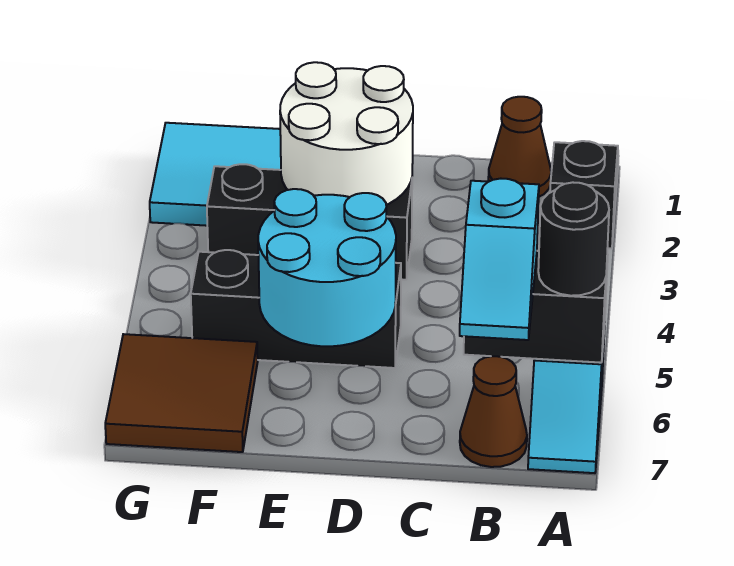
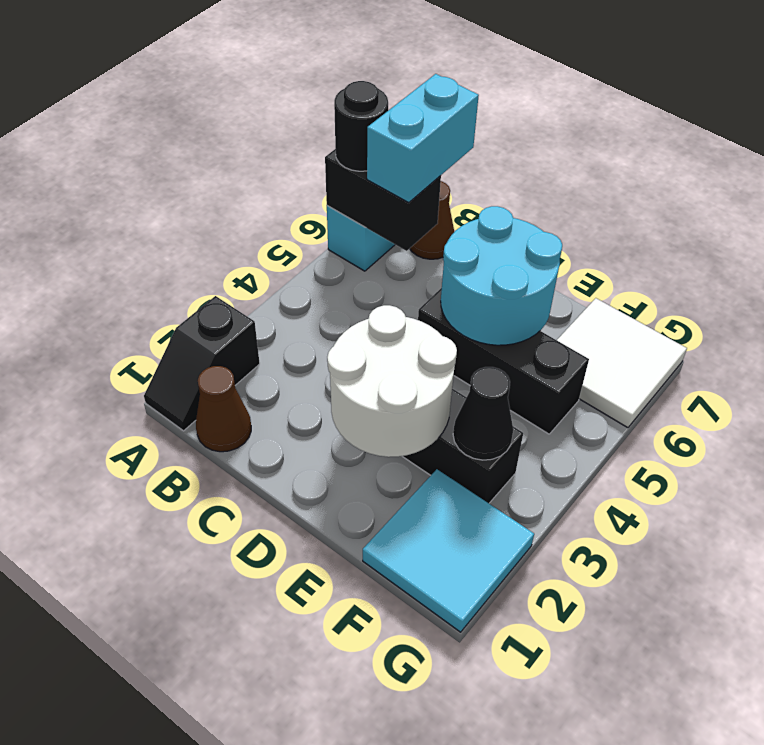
cyan slope B6:B7 level 3 top 6 -> cyan brick B6:B7 level 3
none -> black cone F3 level 2
brown tile F6:G7 level 1 -> white tile F6:G7 level 1

